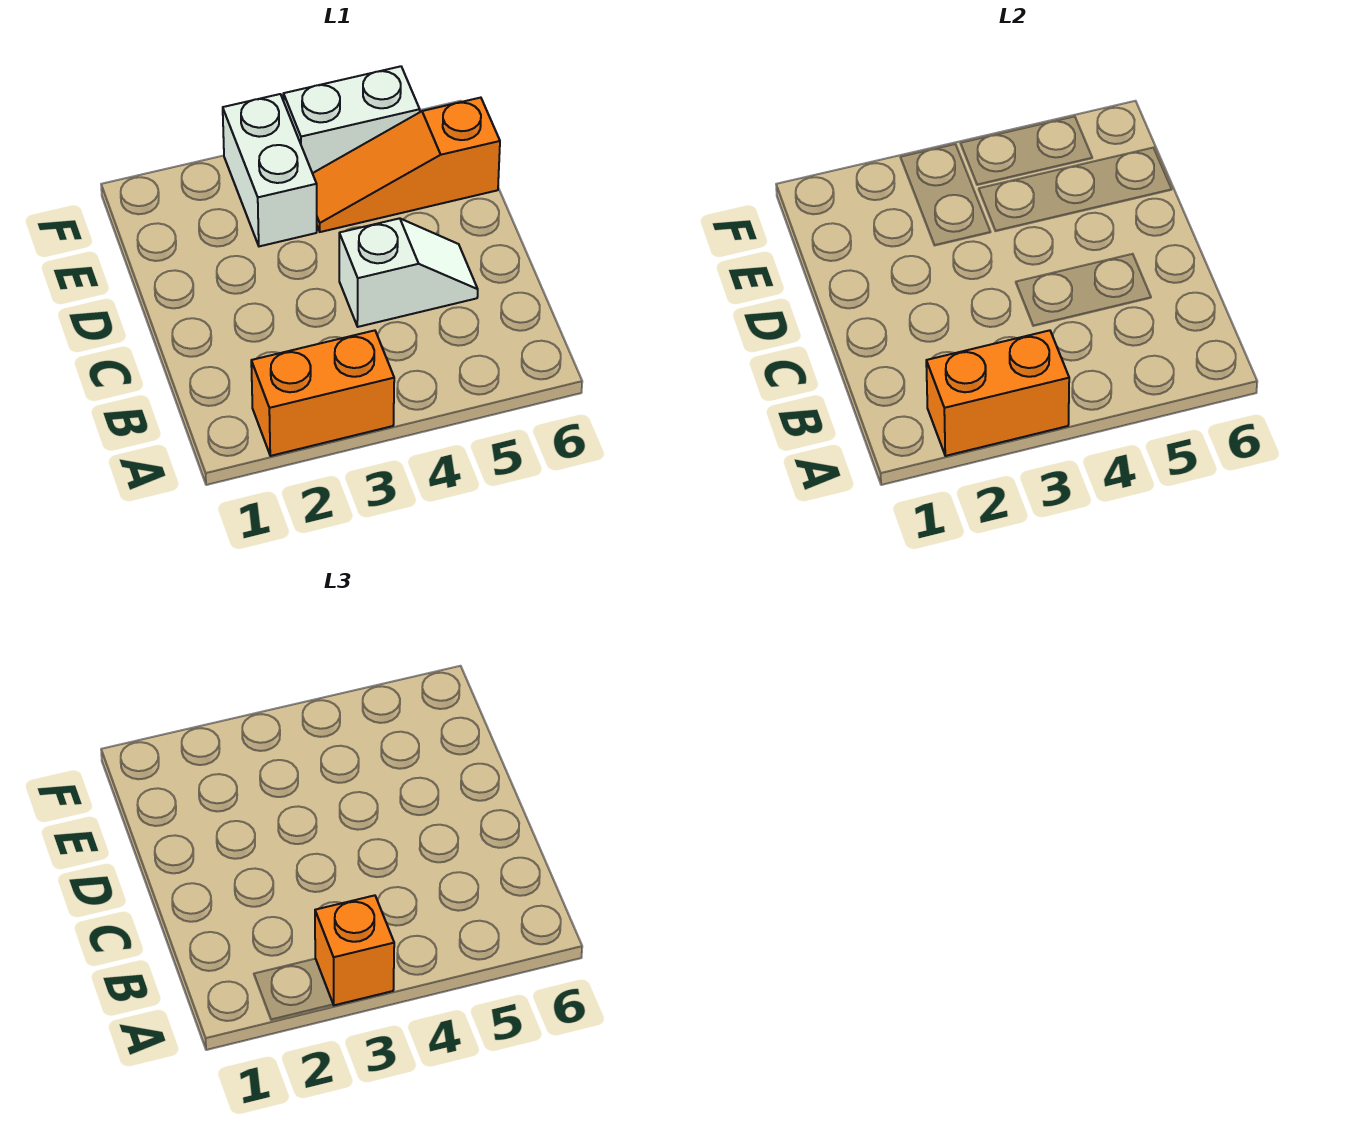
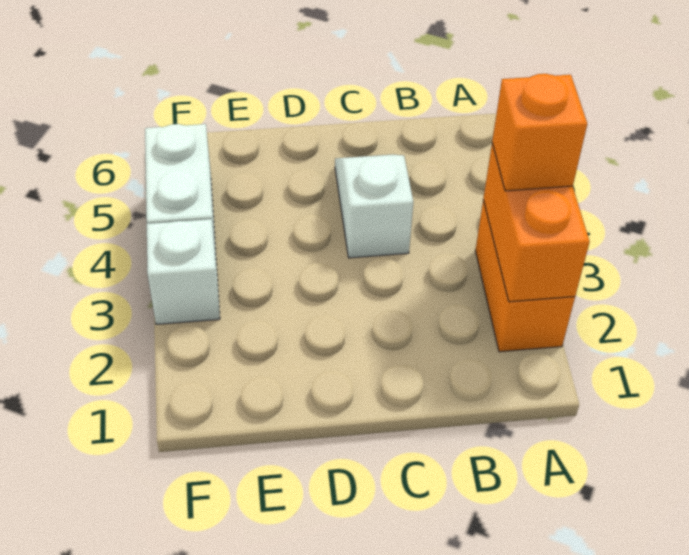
white brick E3:F3 level 1 -> white brick F3 level 1
orange slope E4:E6 level 1 top 6 -> none

